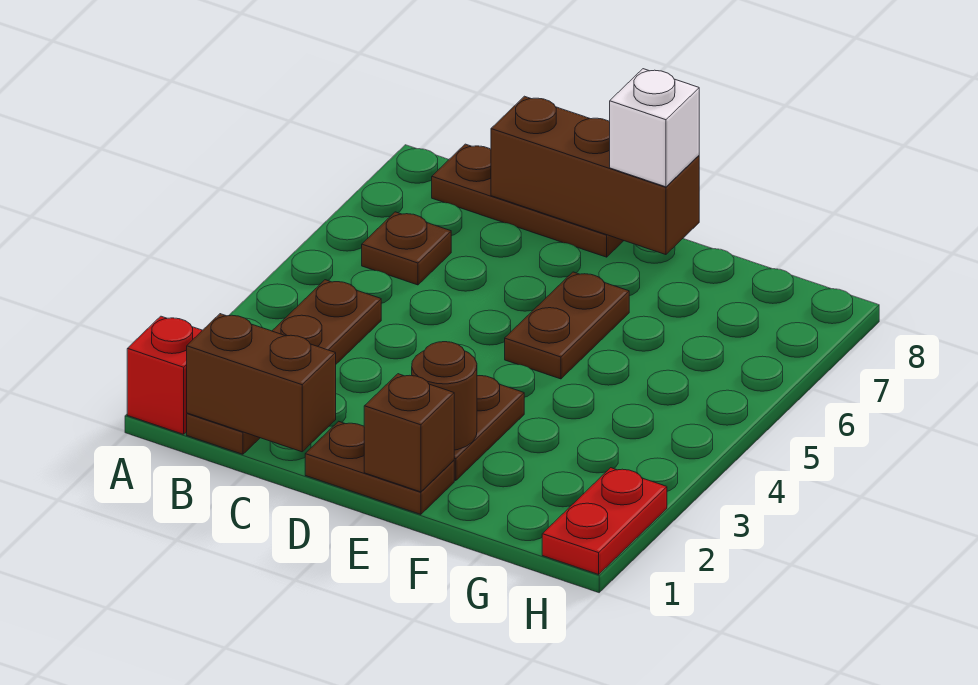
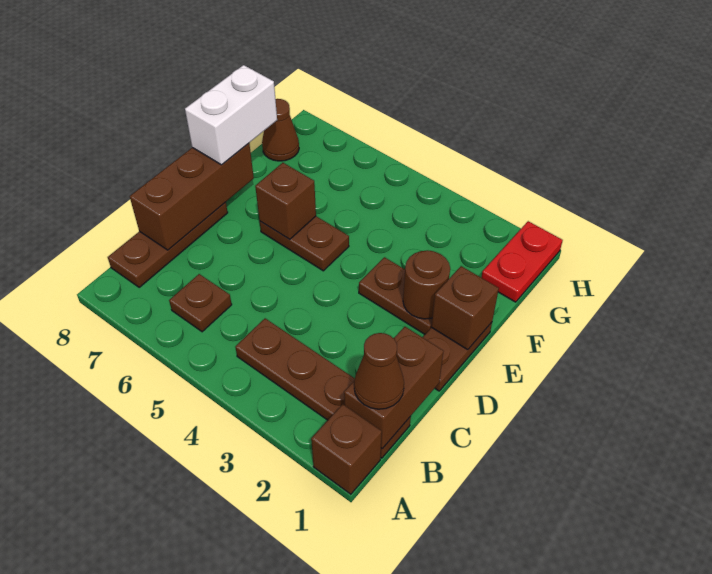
red brick A1 level 1 -> brown brick A1 level 1
none -> brown cone B1 level 3
none -> brown brick E6 level 2
white brick E8 level 3 -> white brick E8:F8 level 3
none -> brown cone G8 level 1
red plate H1:H2 level 1 -> red plate G1:H1 level 1

